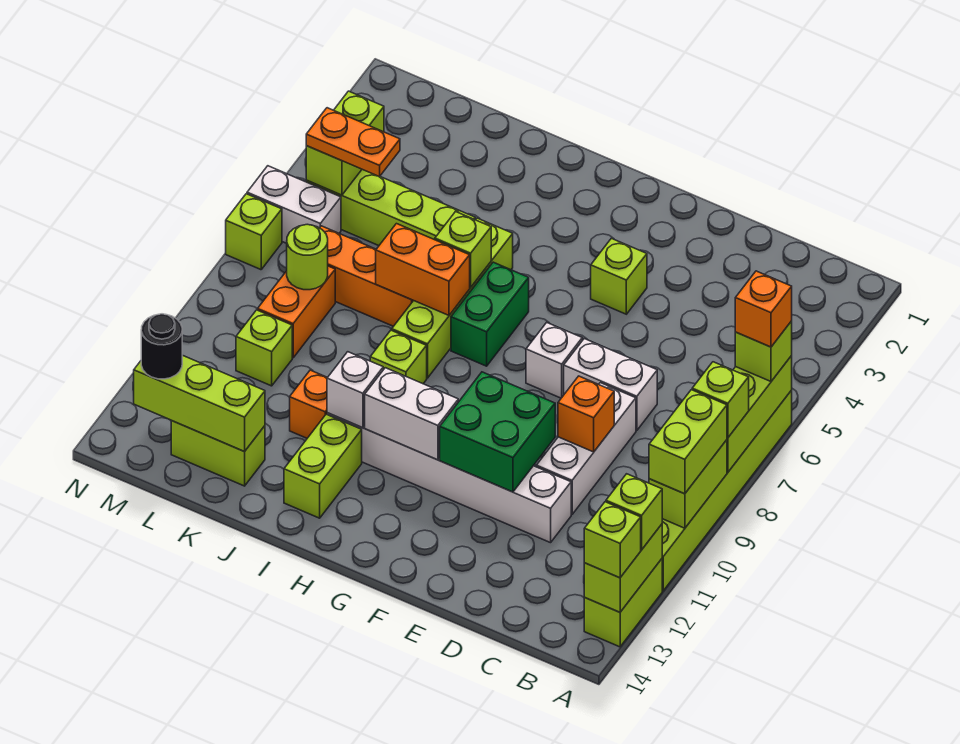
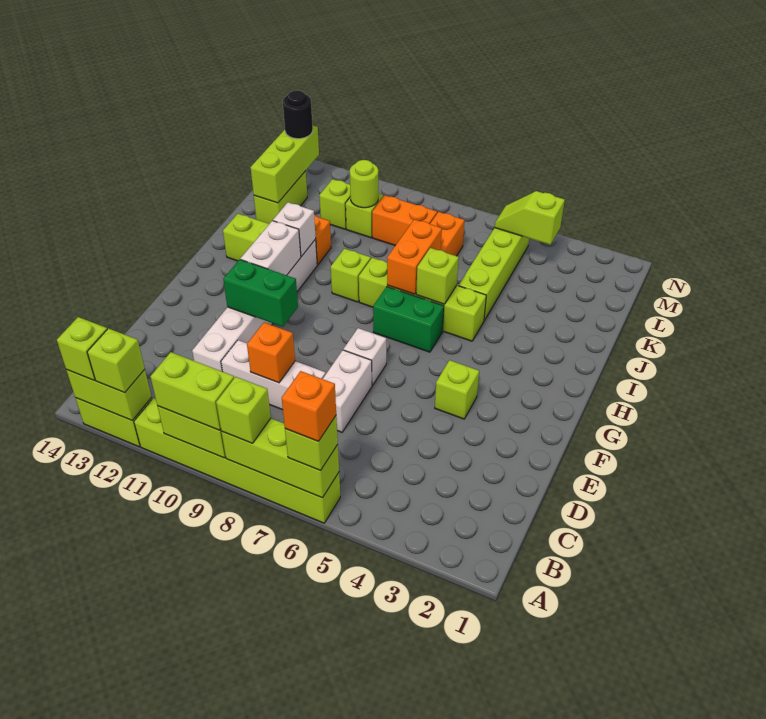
green brick E10:F11 level 2 -> green brick F10:F11 level 2
orange plate L5:M5 level 3 -> none
lime round brick L8 level 2 -> lime round brick L10 level 2
lime brick M4:M5 level 2 -> lime slope M4:M5 level 2 top 4
white brick M6:N6 level 1 -> none
lime brick N7 level 1 -> lime brick L11 level 1

